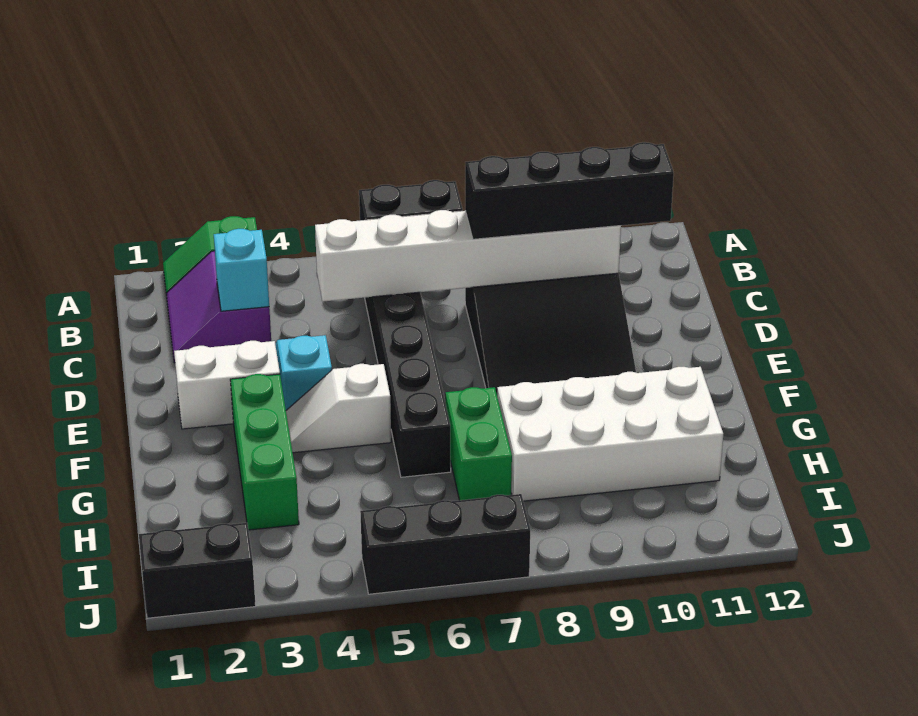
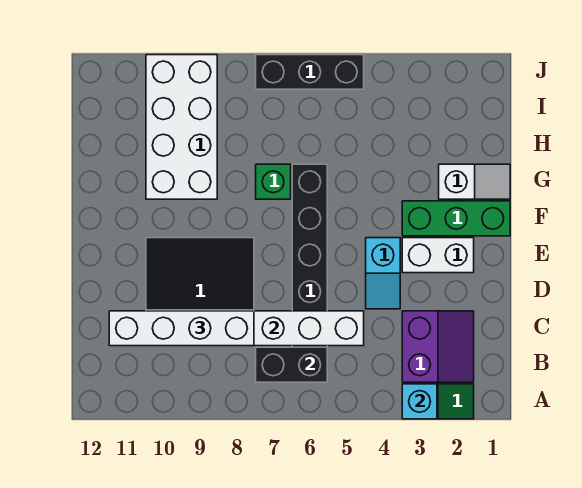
cyan brick C3 level 2 -> cyan brick A3 level 2
black brick C8:C11 level 3 -> white brick C8:C11 level 3
green brick F3:H3 level 1 -> green brick F1:F3 level 1
white slope F4:F5 level 1 top 5 -> white slope G1:G2 level 1 top 2
green brick G7:H7 level 1 -> green brick G7 level 1
white brick G8:H11 level 1 -> white brick G9:J10 level 1
black brick J1:J2 level 1 -> none

